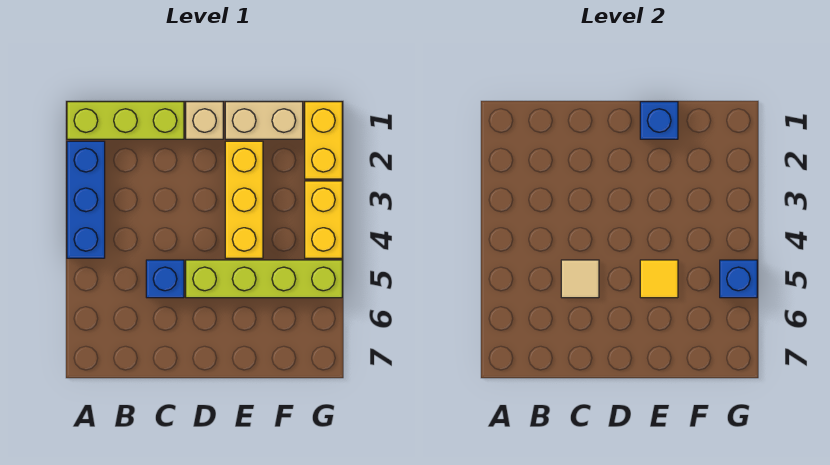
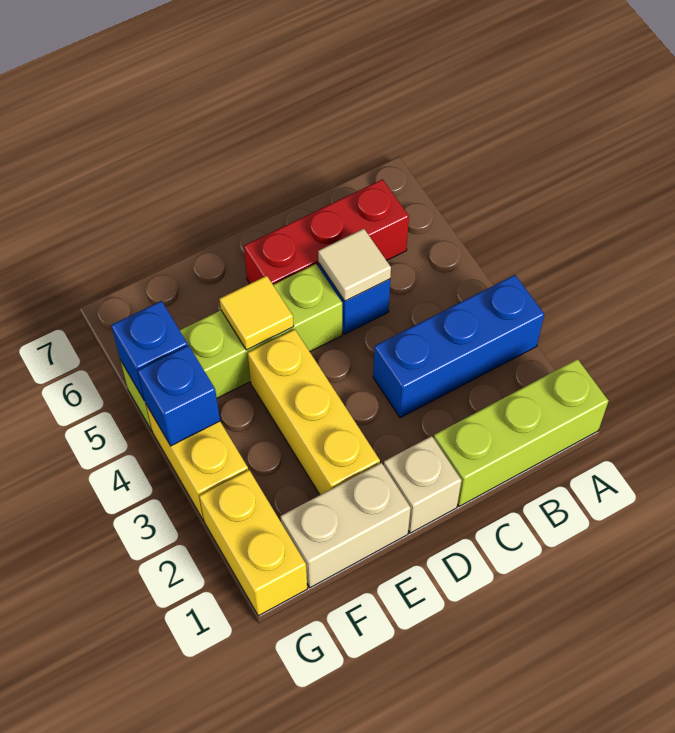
blue brick A2:A4 level 1 -> blue brick A3:C3 level 1
none -> red brick B6:D6 level 1
blue brick E1 level 2 -> blue brick G4 level 2

